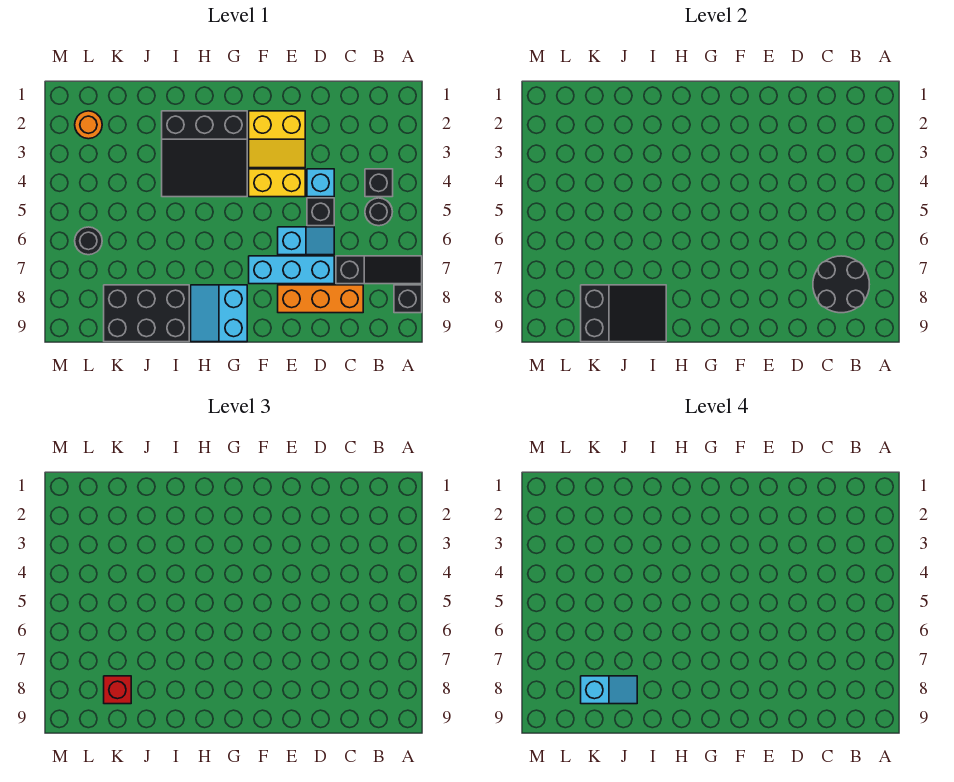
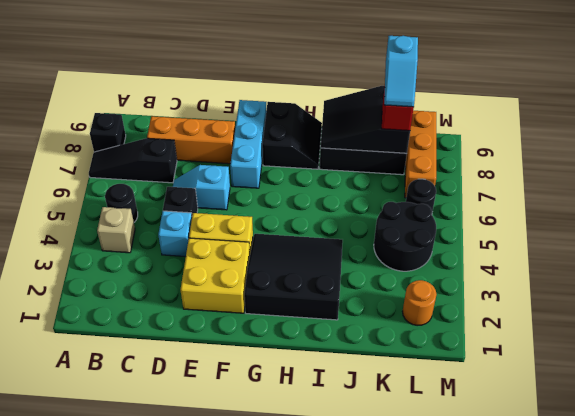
black brick B4 level 1 -> tan brick B4 level 1
black round brick B7:C8 level 2 -> black round brick K4:L5 level 1
cyan brick D7:F7 level 1 -> cyan brick F7:F9 level 1
yellow slope E2:F3 level 1 top 2 -> yellow brick E2:F3 level 1
cyan slope G8:H9 level 1 top G -> black slope G8:H9 level 1 top G
cyan slope J8:K8 level 4 top K -> cyan slope K8:K9 level 4 top 9
none -> orange brick L7:L9 level 1

